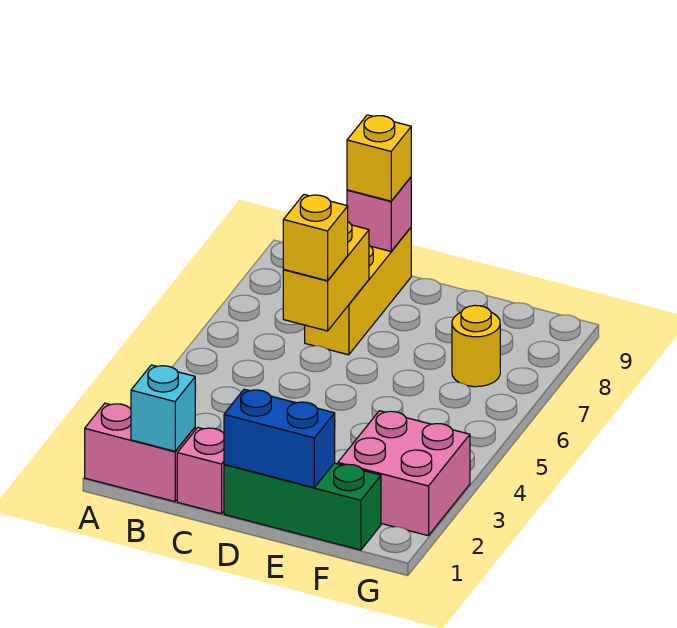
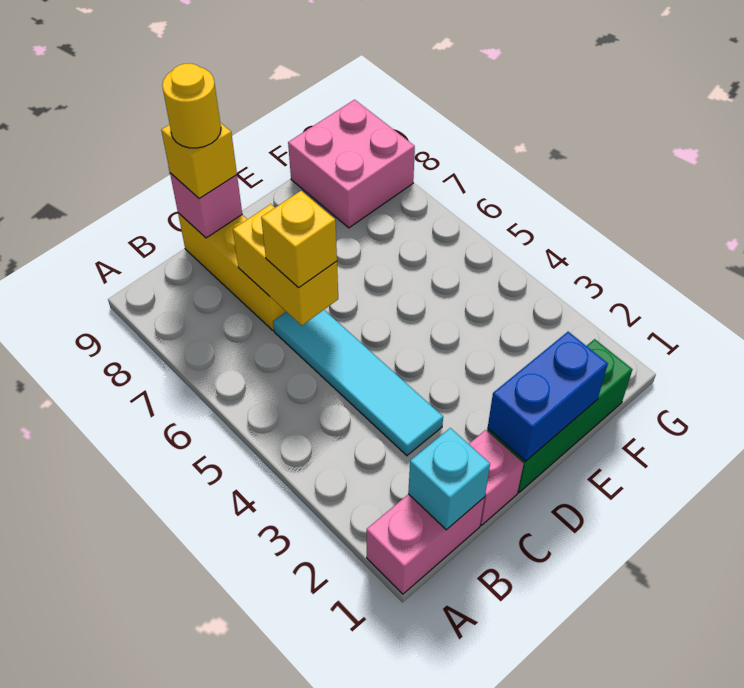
none -> cyan tile C3:C6 level 1
pink brick F2:G3 level 1 -> pink brick F8:G9 level 1
yellow round brick F7 level 1 -> yellow round brick C9 level 4

